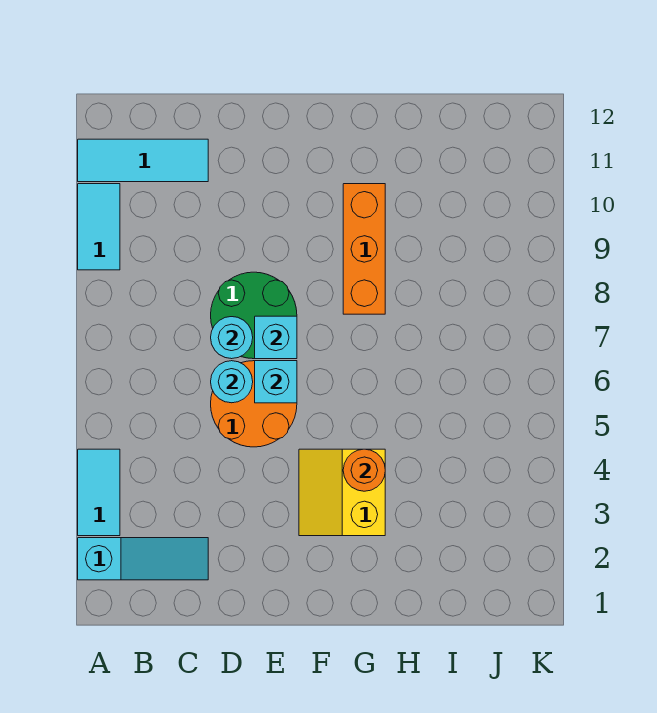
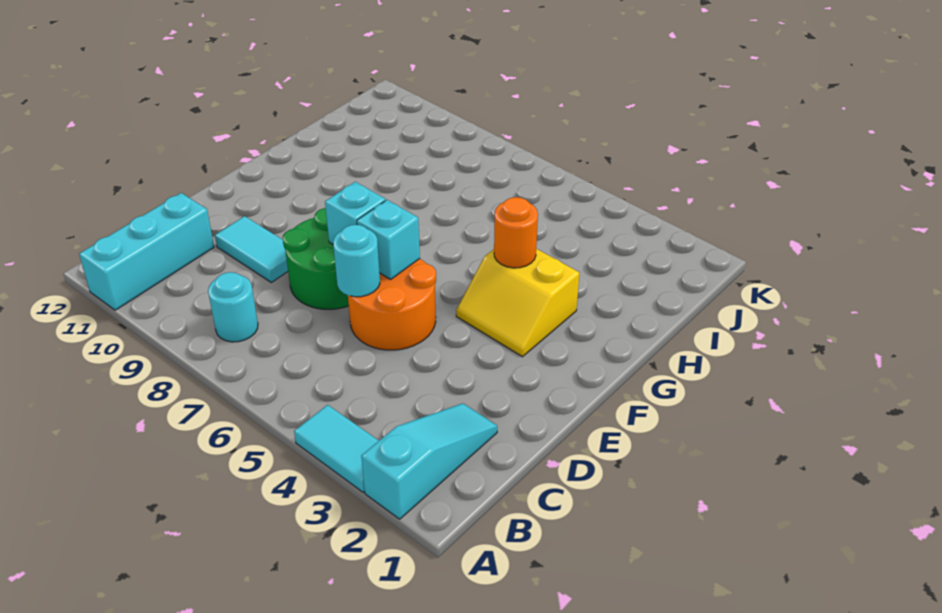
cyan tile A9:A10 level 1 -> cyan tile D9:D10 level 1
cyan tile A11:C11 level 1 -> cyan brick A11:C11 level 1
cyan round brick D7 level 2 -> cyan round brick B8 level 1
orange brick G8:G10 level 1 -> none

